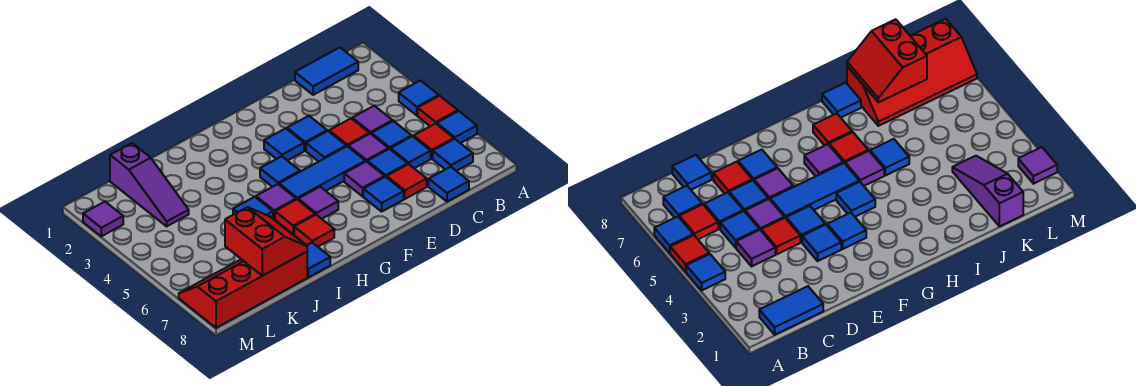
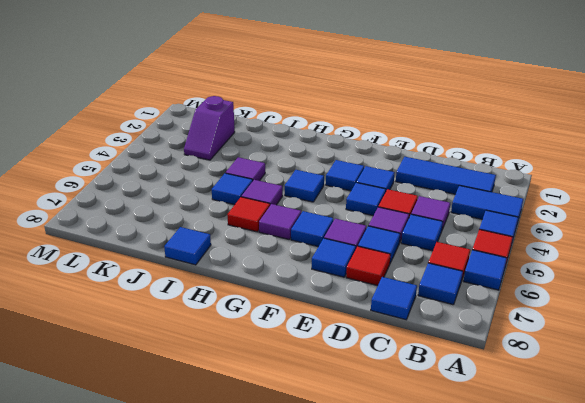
blue tile B1:C1 level 1 -> blue tile A3:B3 level 1
blue tile C6 level 1 -> blue tile F6 level 1
blue tile E5:G5 level 1 -> blue tile B2:D2 level 1
red tile H7 level 1 -> none
red slope J7:M8 level 1 top 8 -> none
red slope J7:K8 level 2 top K -> none
purple slope K1:K3 level 1 top 1 -> purple slope K2:K3 level 1 top 2
purple tile M2 level 1 -> purple tile I4 level 1

